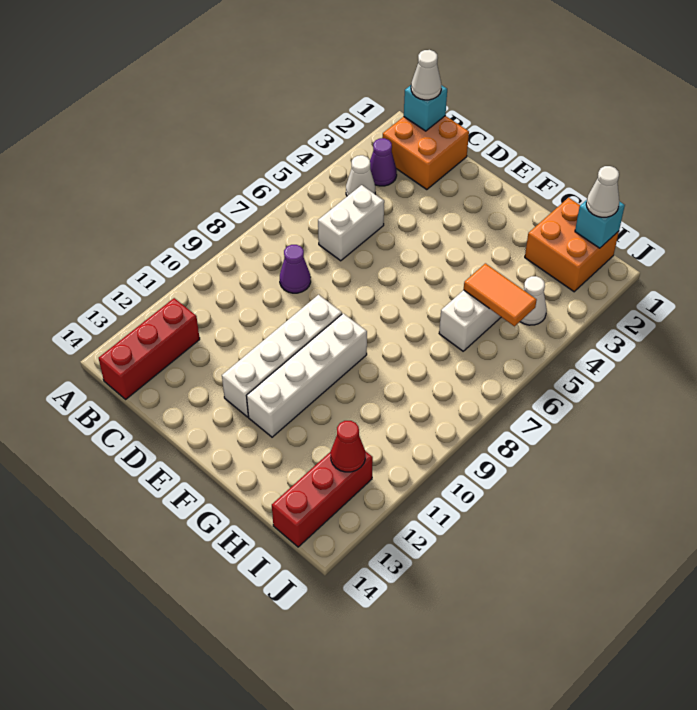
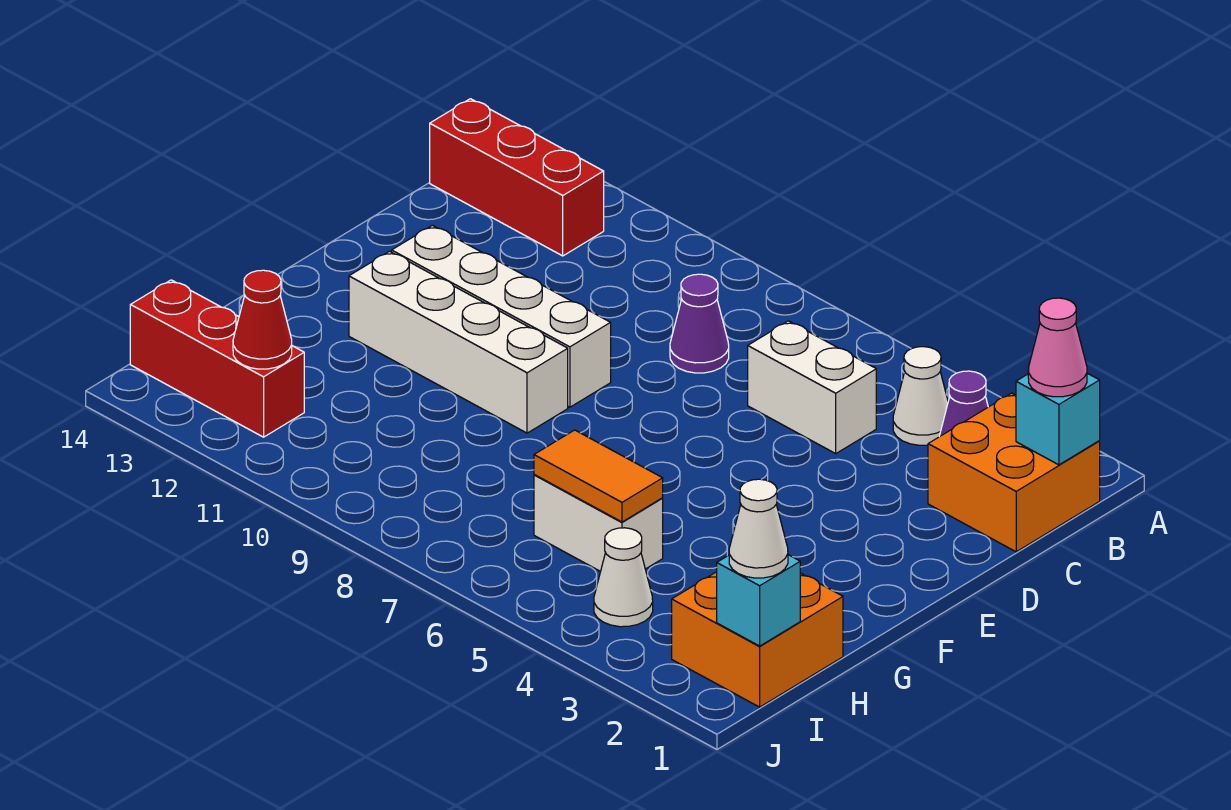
white cone B1 level 3 -> pink cone B1 level 3
orange tile H5:I5 level 2 -> orange tile H5:H6 level 2

